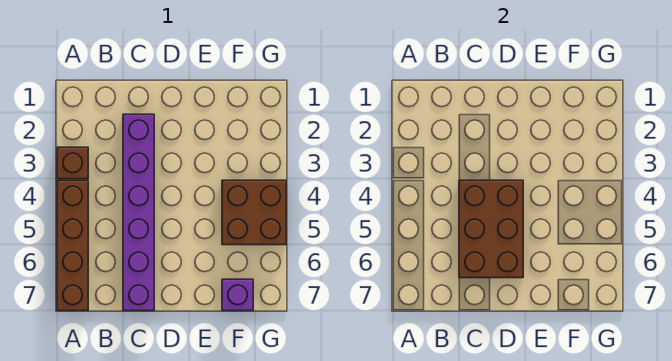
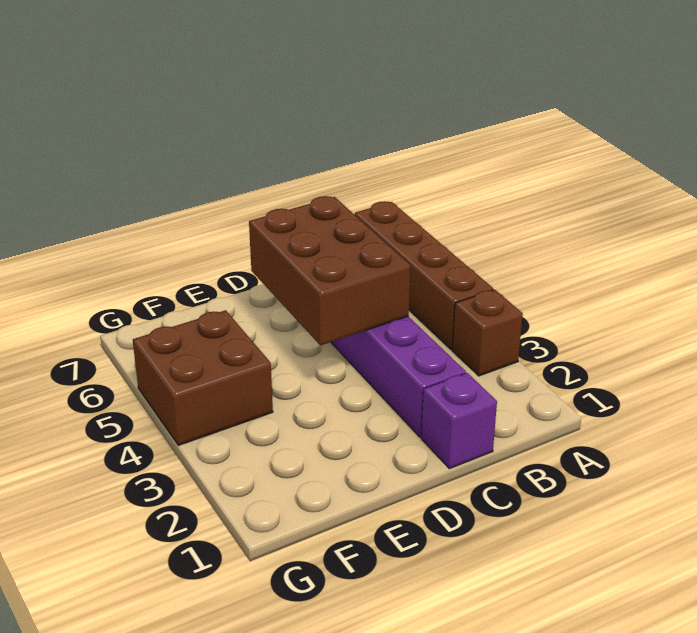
purple brick F7 level 1 -> purple brick C1 level 1

